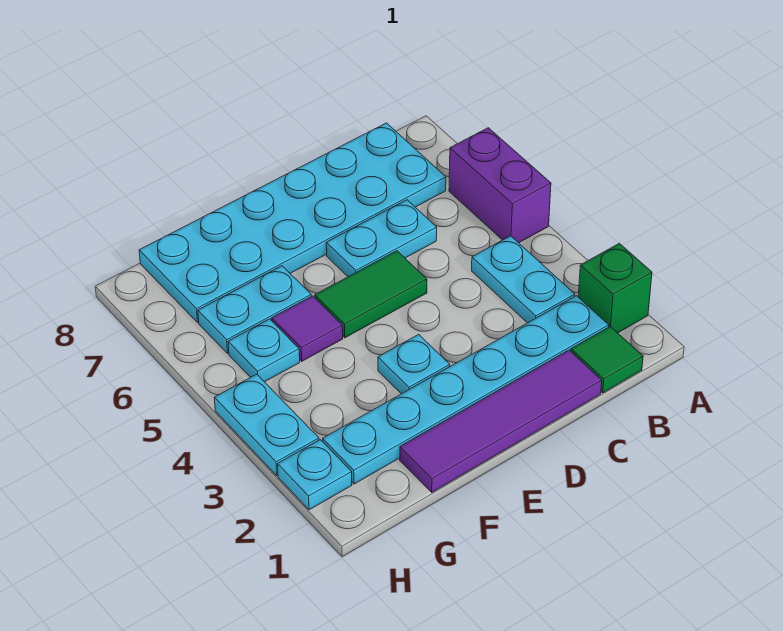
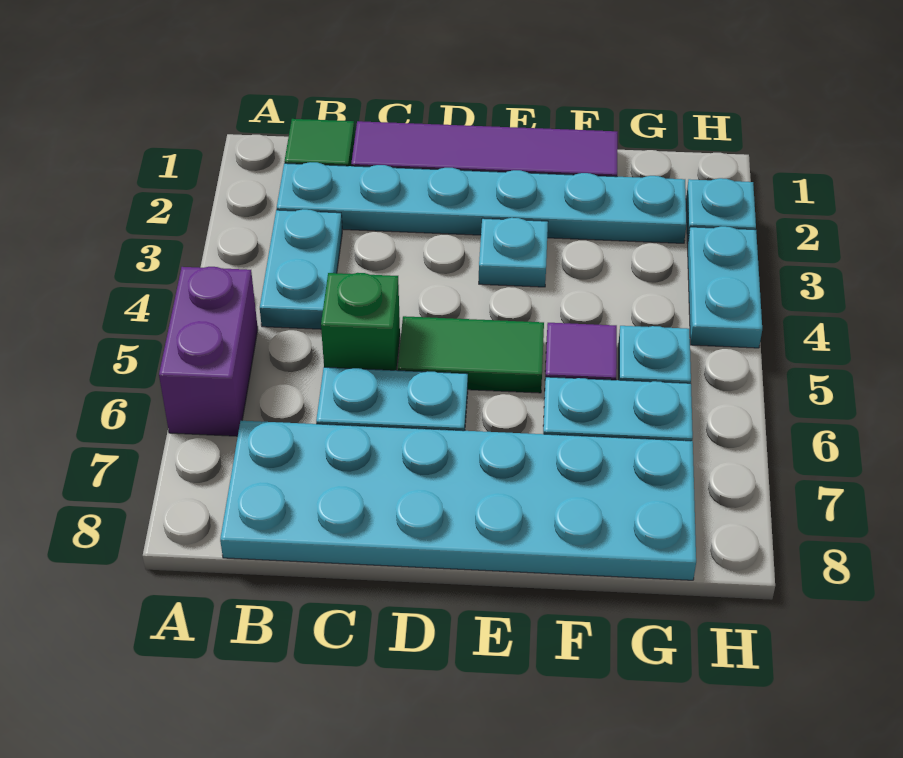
green brick A2 level 1 -> green brick C5 level 1

